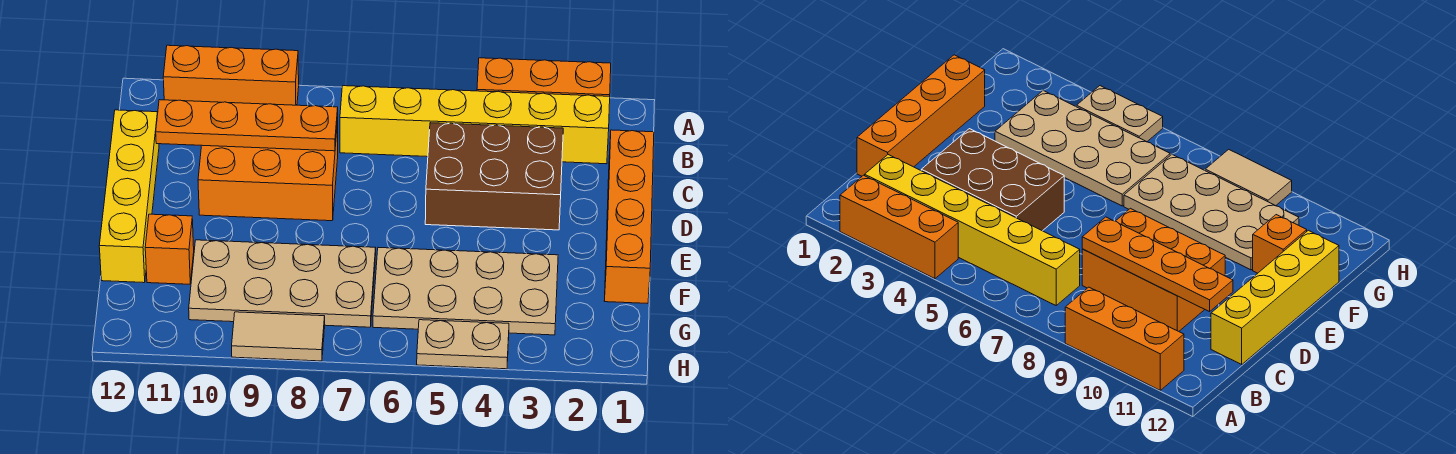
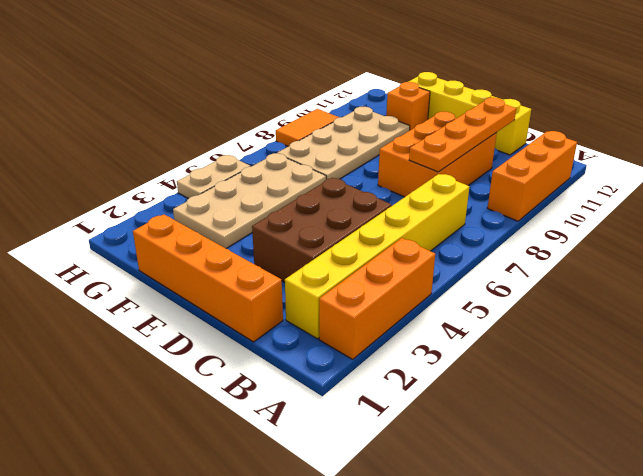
tan tile H8:H9 level 1 -> orange tile H8:H9 level 1

